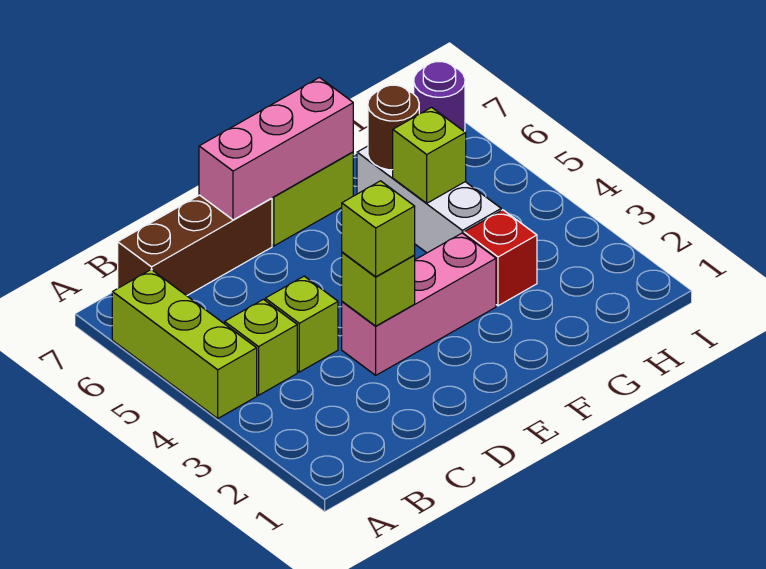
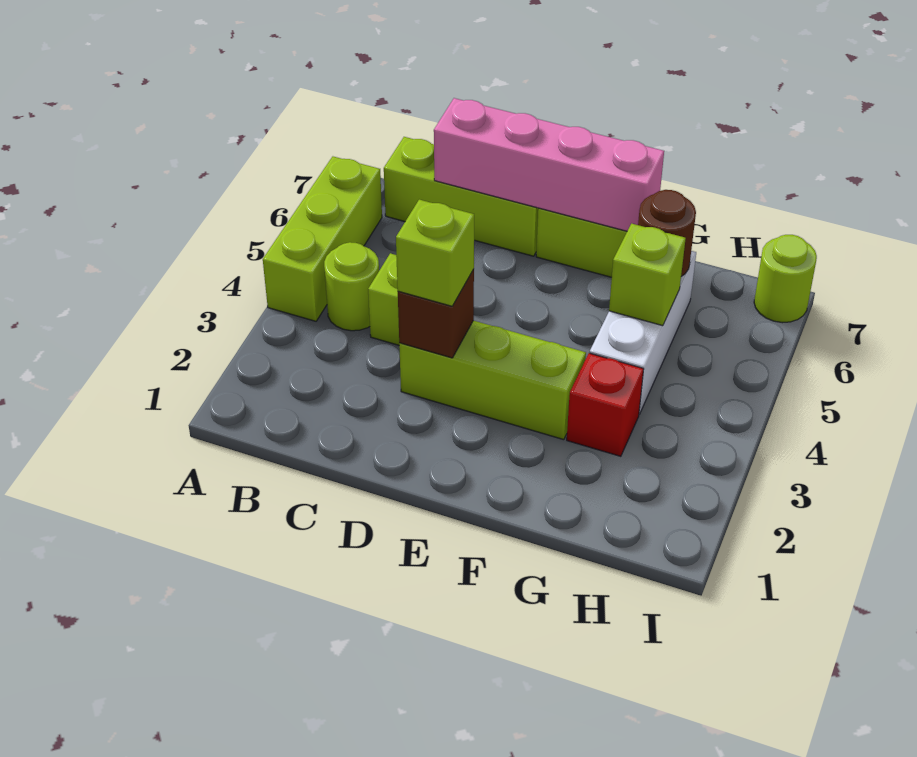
lime brick B4 level 1 -> lime round brick B4 level 1
brown brick B7:D7 level 1 -> lime brick B7:D7 level 1
pink brick D3:F3 level 1 -> lime brick D3:F3 level 1
lime brick D3 level 2 -> brown brick D3 level 2
pink brick D7:F7 level 2 -> pink brick C7:F7 level 2
purple round brick I7 level 1 -> lime round brick I7 level 1

